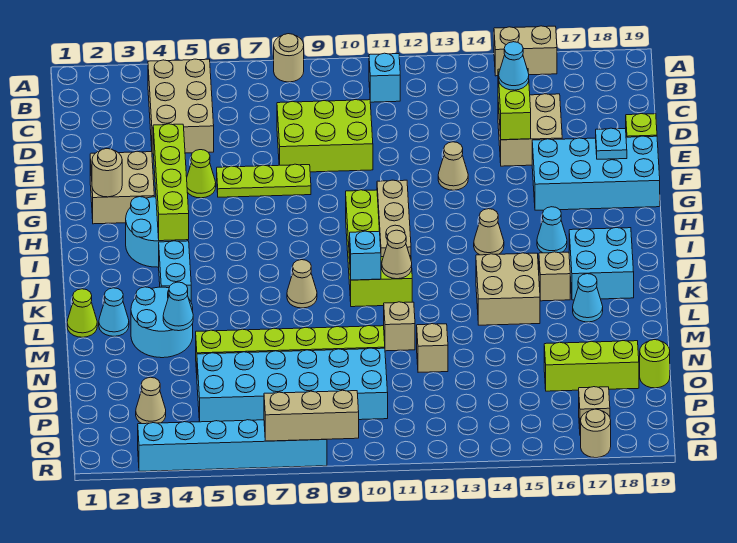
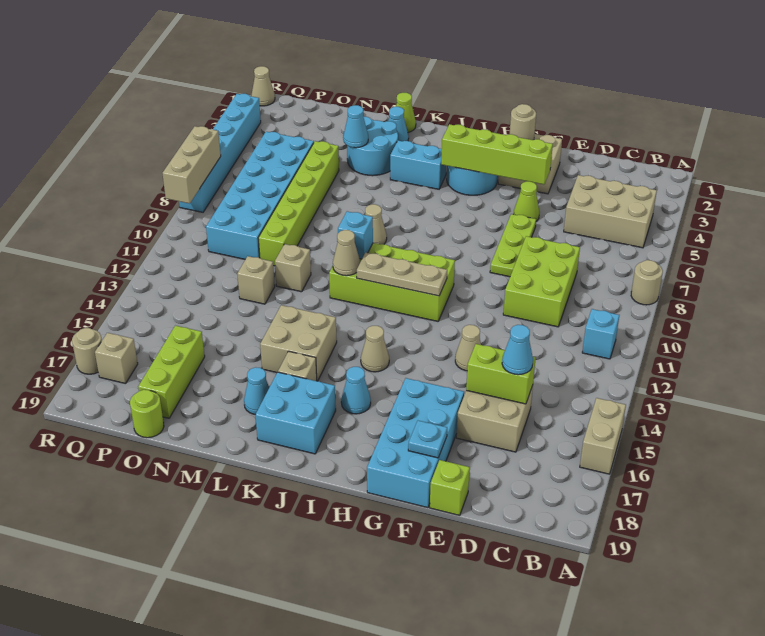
tan cone P3 level 1 -> tan cone R1 level 1

